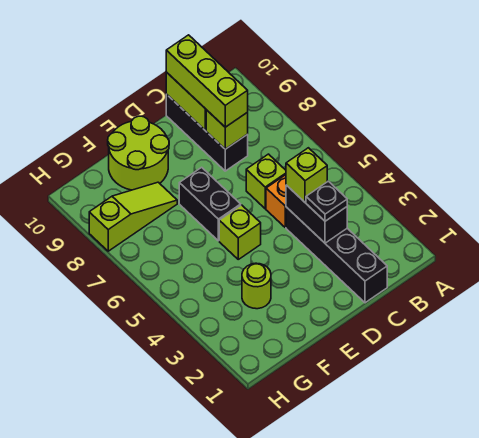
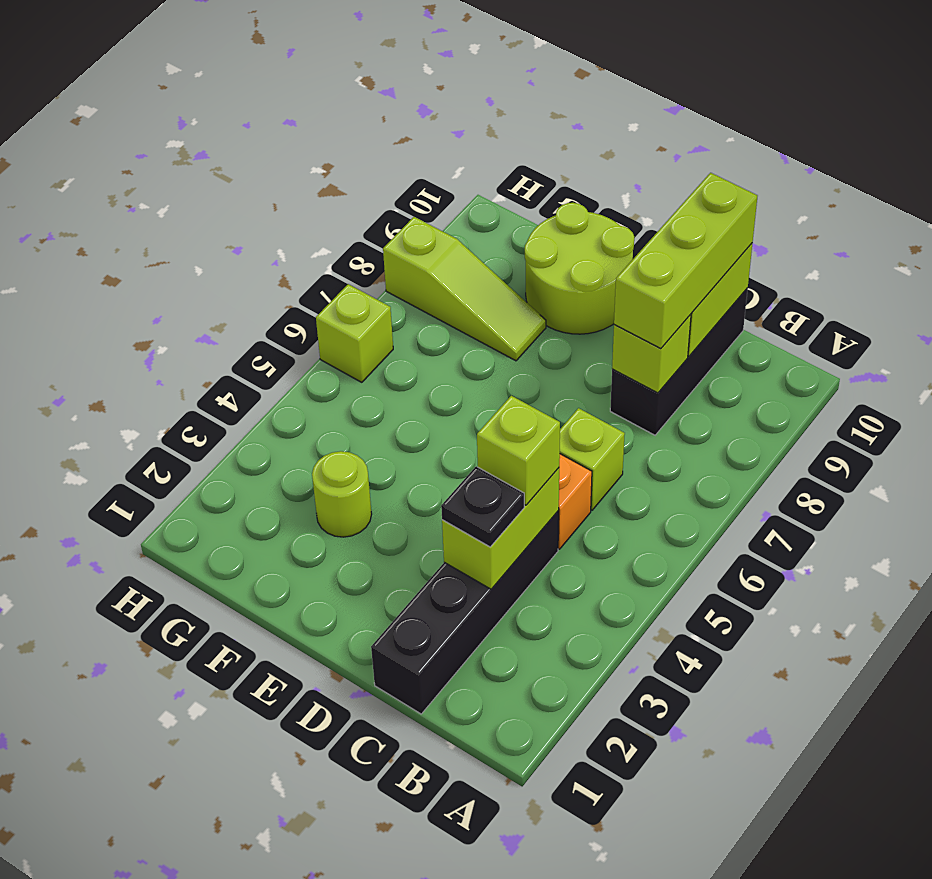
black brick C3:C4 level 2 -> lime brick C3:C4 level 2
lime brick E5 level 1 -> lime brick H6 level 1
black brick E6:E7 level 1 -> none

